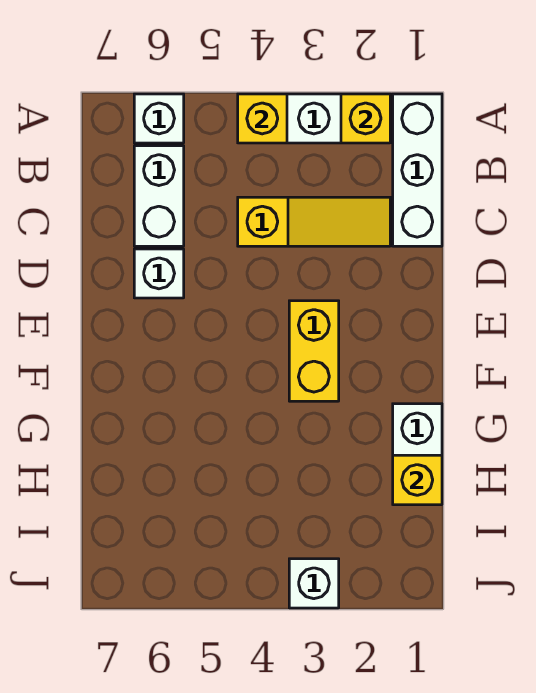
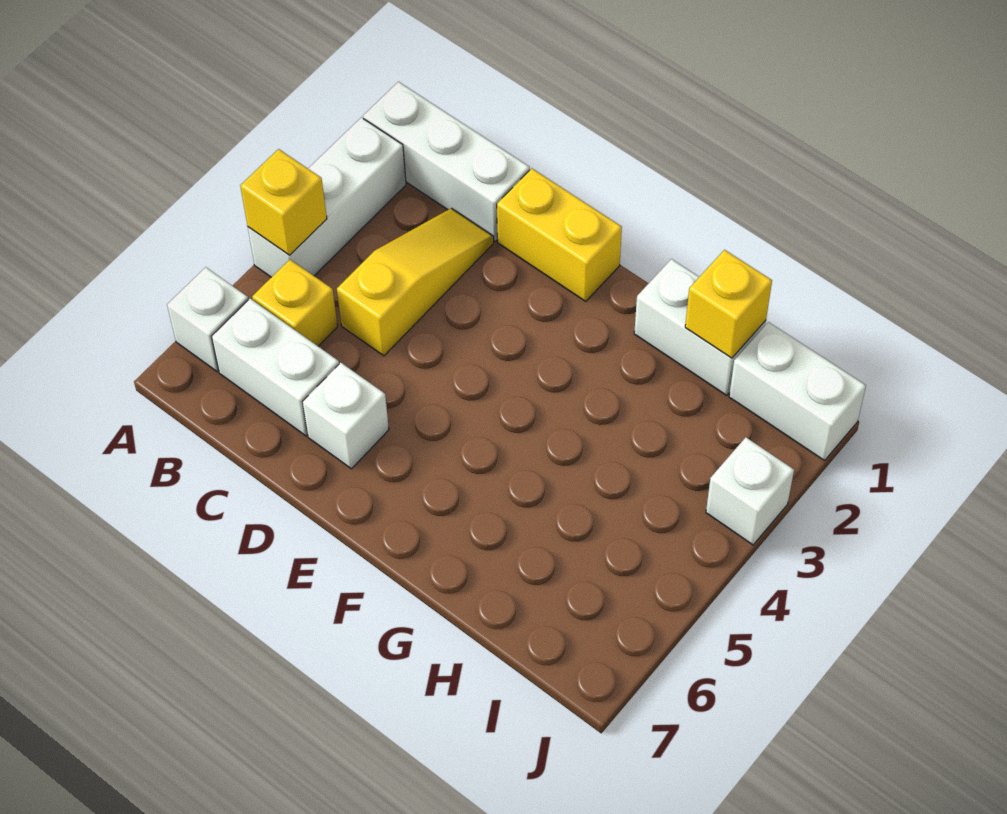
yellow brick A2 level 2 -> yellow brick B5 level 1
yellow brick E3:F3 level 1 -> yellow brick D1:E1 level 1
none -> white brick I1:J1 level 1

